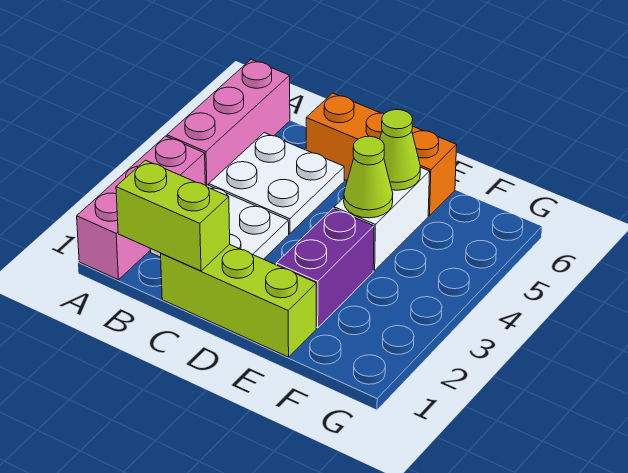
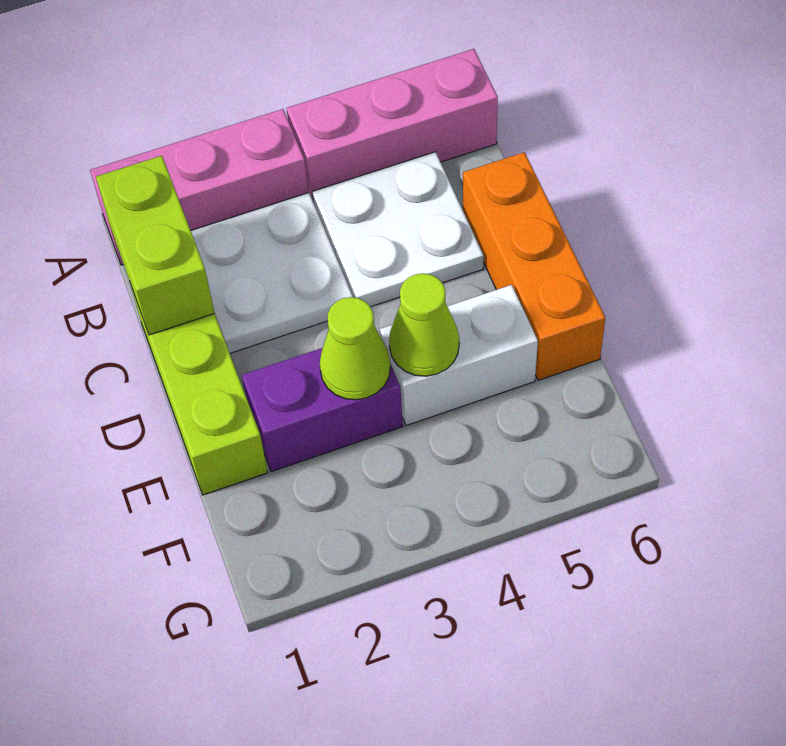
lime cone E5 level 2 -> lime cone E3 level 2

